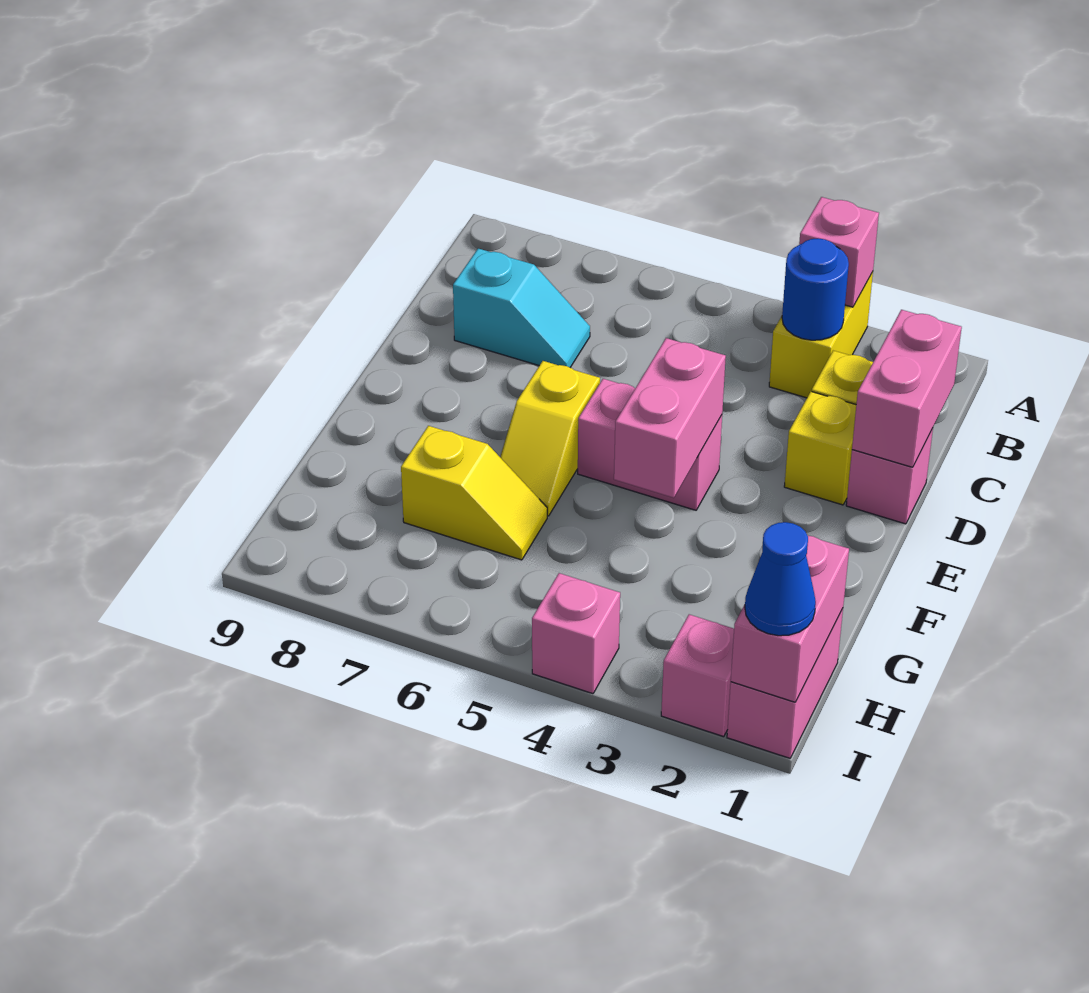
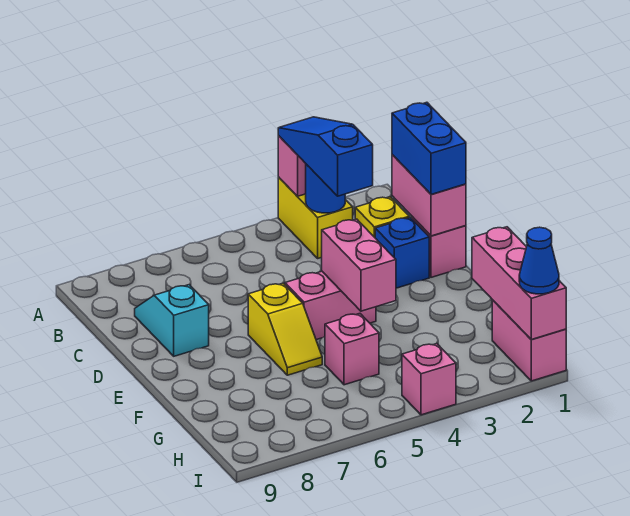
none -> blue slope A3:C3 level 3 top C
none -> blue brick C1:D1 level 3
cyan slope C7:C8 level 1 top 8 -> cyan slope C8:D8 level 1 top D
yellow brick D2 level 1 -> blue brick D2 level 1
yellow slope G6:G7 level 1 top 7 -> none
pink brick H1:I1 level 2 -> pink brick G1:I1 level 2
pink brick I2 level 1 -> pink brick G5 level 1

